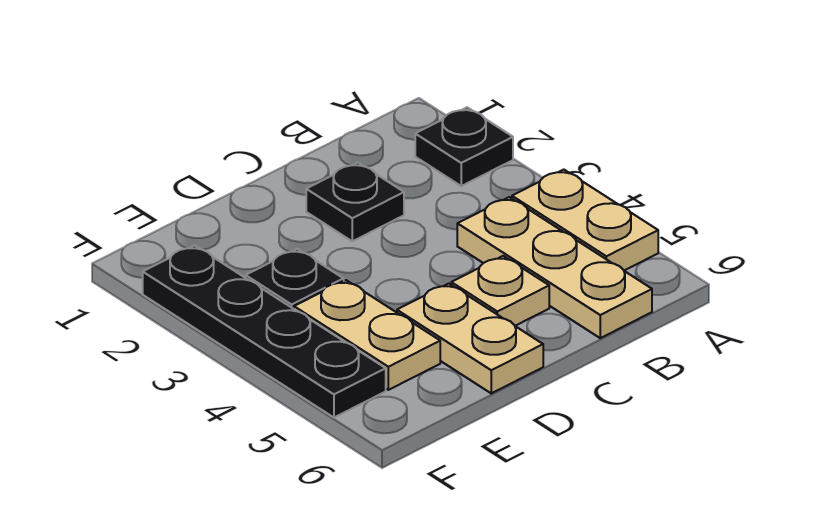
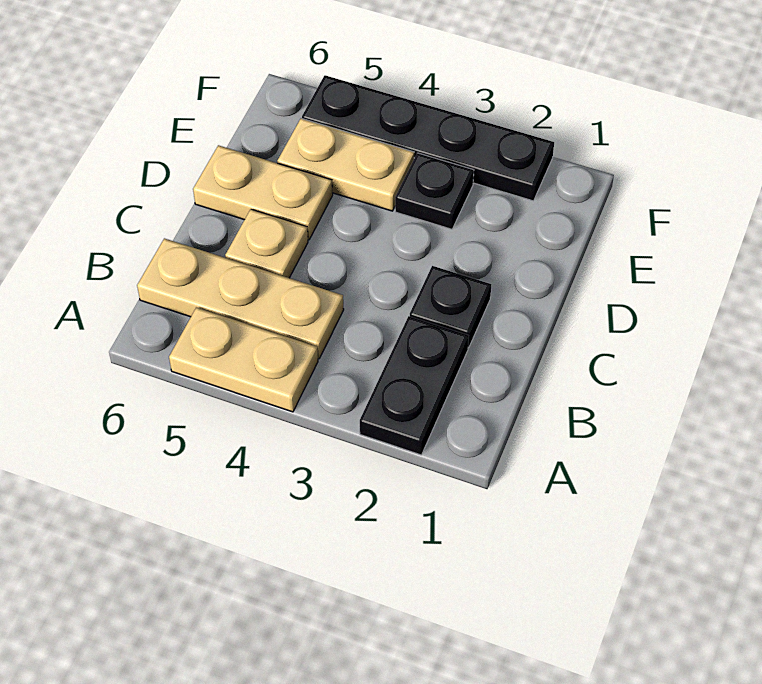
black plate A2 level 1 -> black plate A2:B2 level 1

